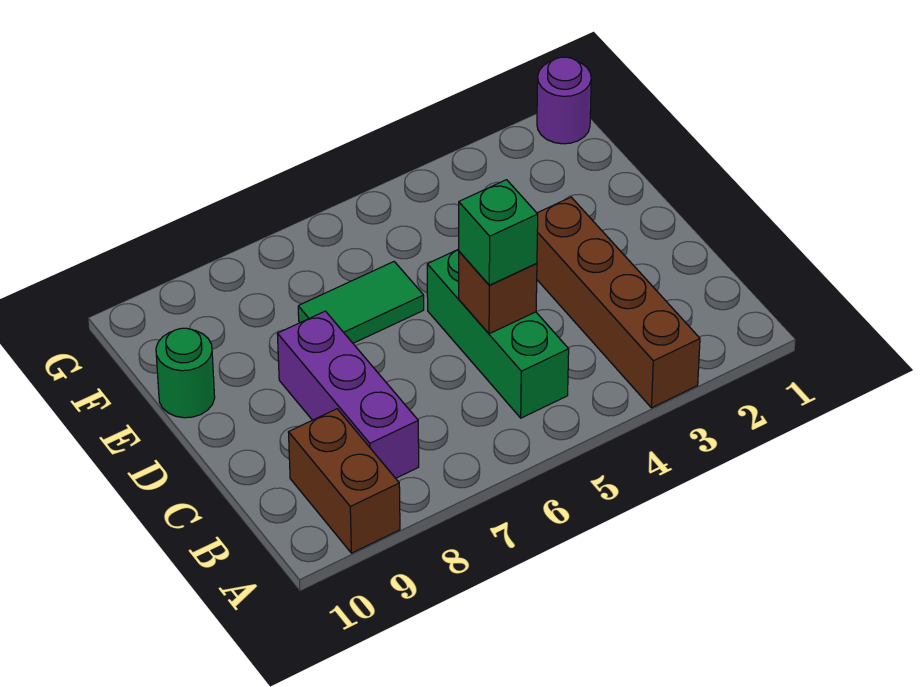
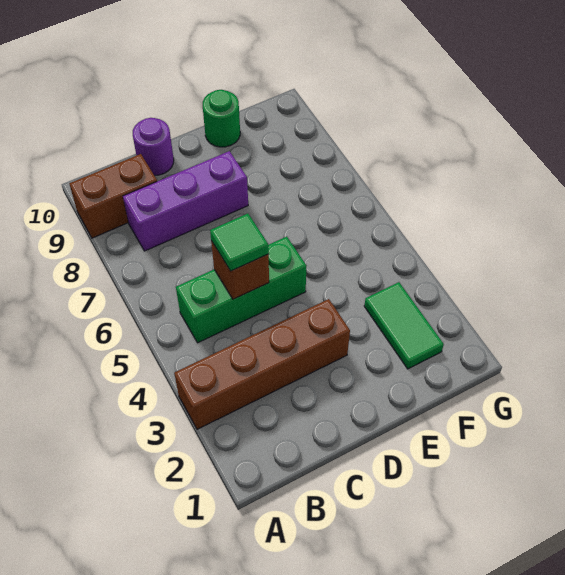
green brick C5 level 3 -> green tile C5 level 3
green tile E6:E7 level 1 -> green tile F2:F3 level 1
purple round brick G1 level 1 -> purple round brick C10 level 1

